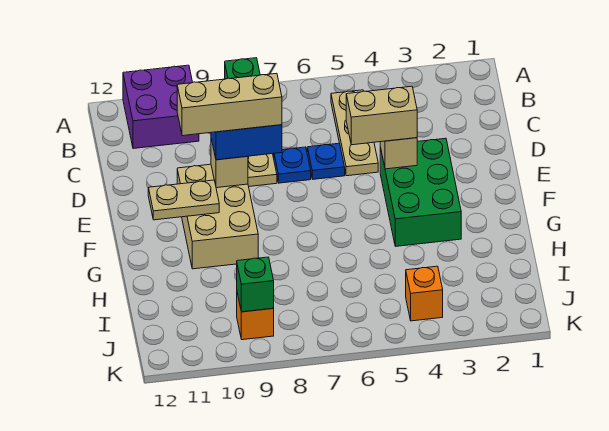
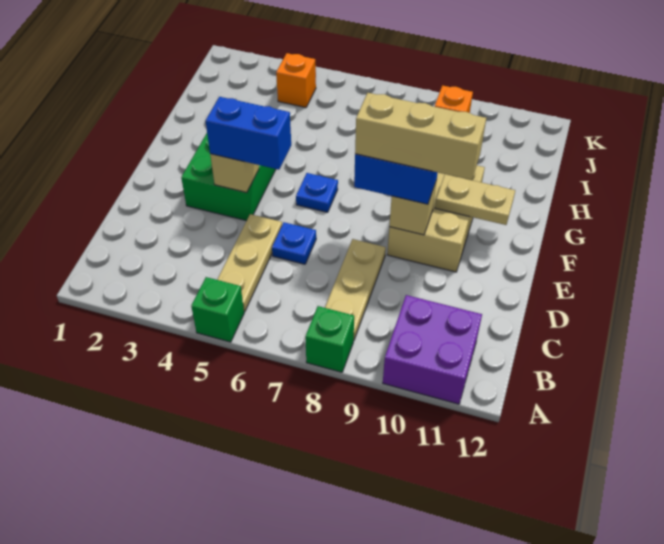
blue plate D7 level 1 -> blue plate F6 level 1
tan brick E4:E5 level 3 -> blue brick E4:E5 level 3
green brick J9 level 2 -> green brick A5 level 1

